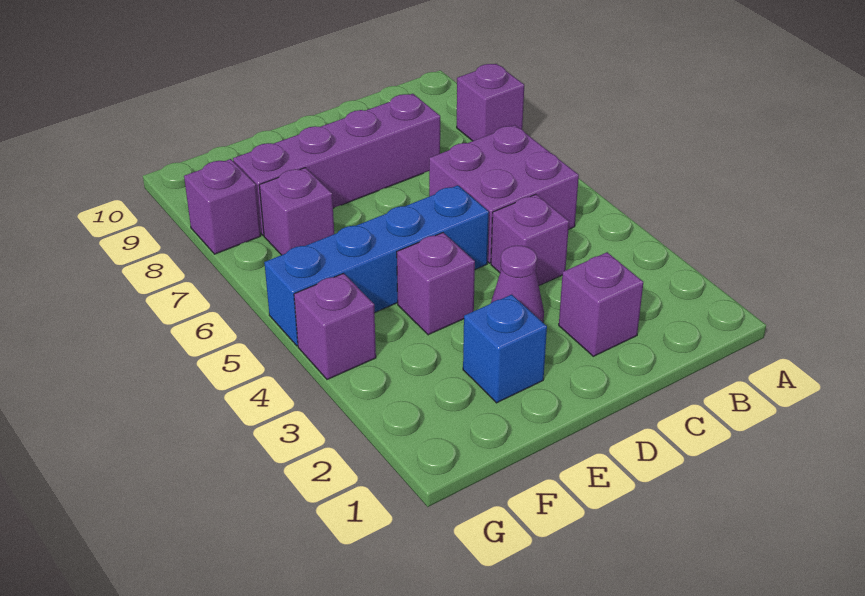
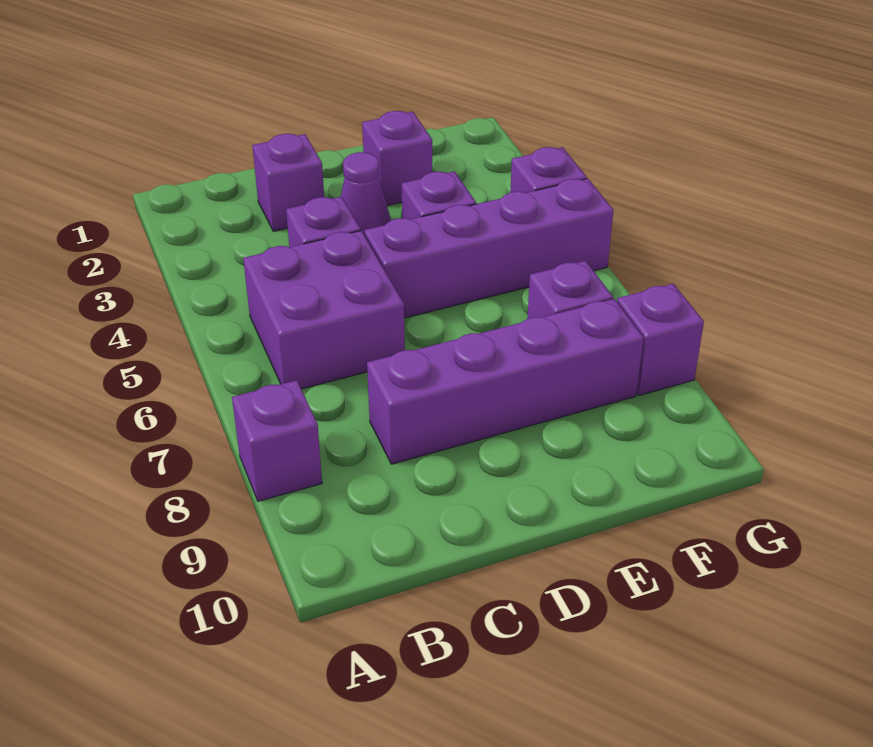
blue brick D5:G5 level 1 -> purple brick D5:G5 level 1
blue brick E2 level 1 -> purple brick E2 level 1

